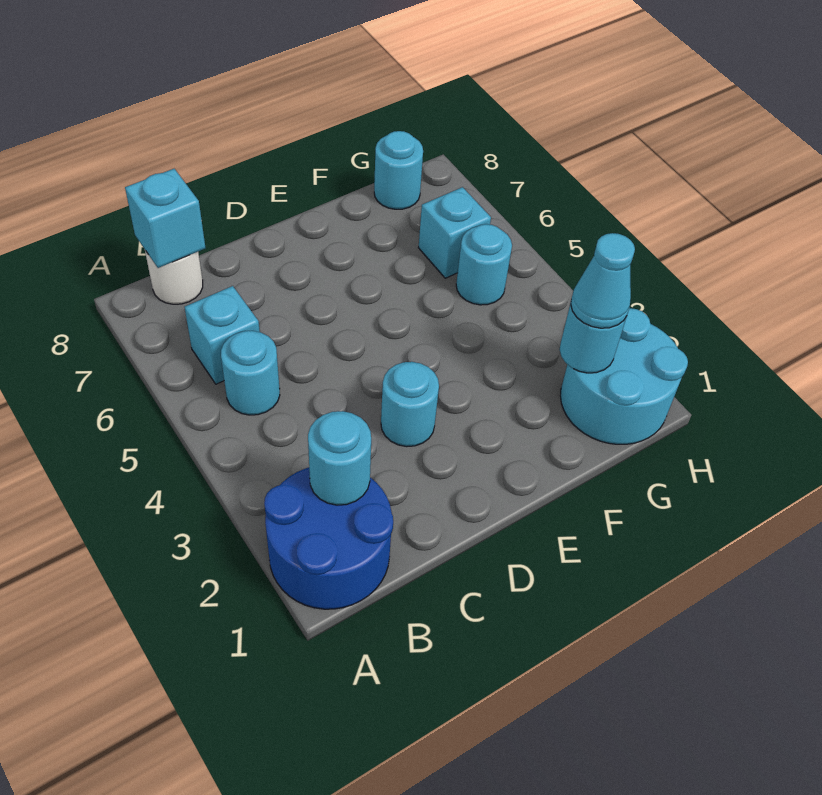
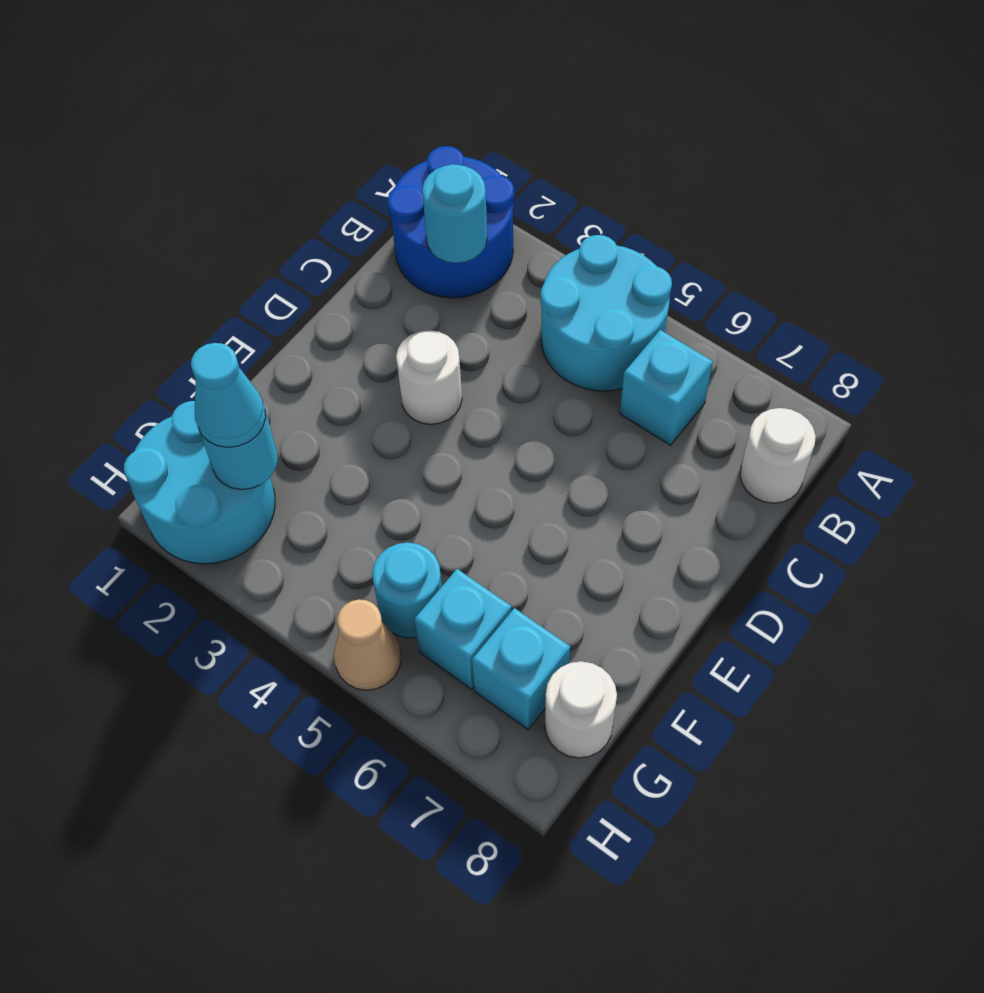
cyan round brick B5 level 1 -> cyan round brick A4:B5 level 1
cyan brick B8 level 2 -> cyan brick G7 level 1
cyan round brick D3 level 1 -> white round brick D3 level 1
cyan round brick G8 level 1 -> white round brick G8 level 1
none -> tan cone H5 level 1

